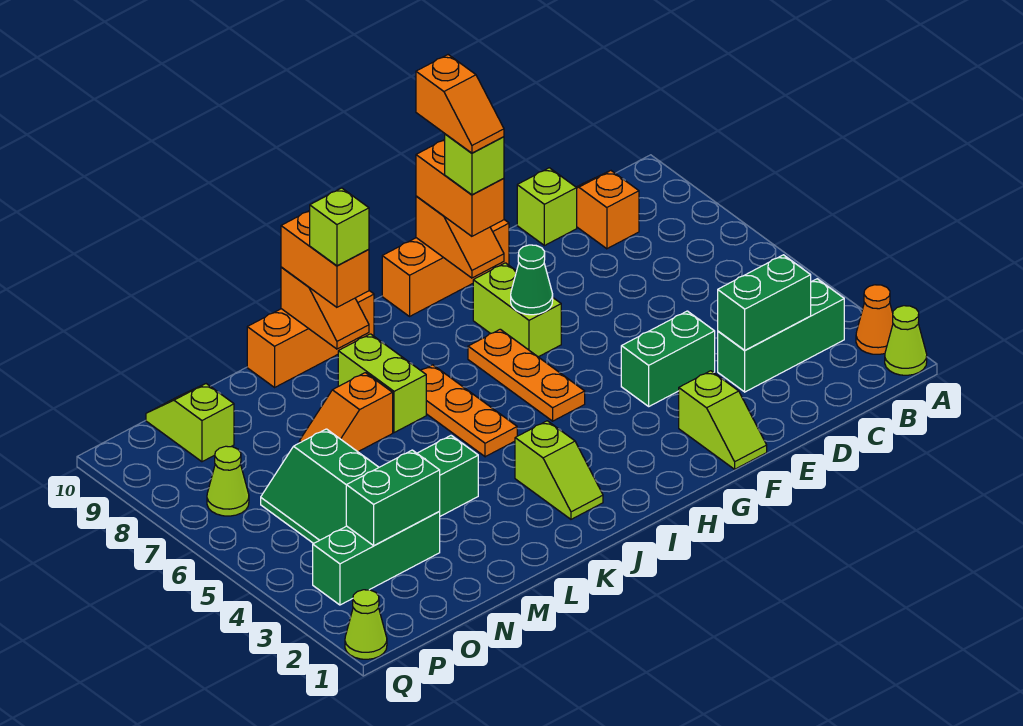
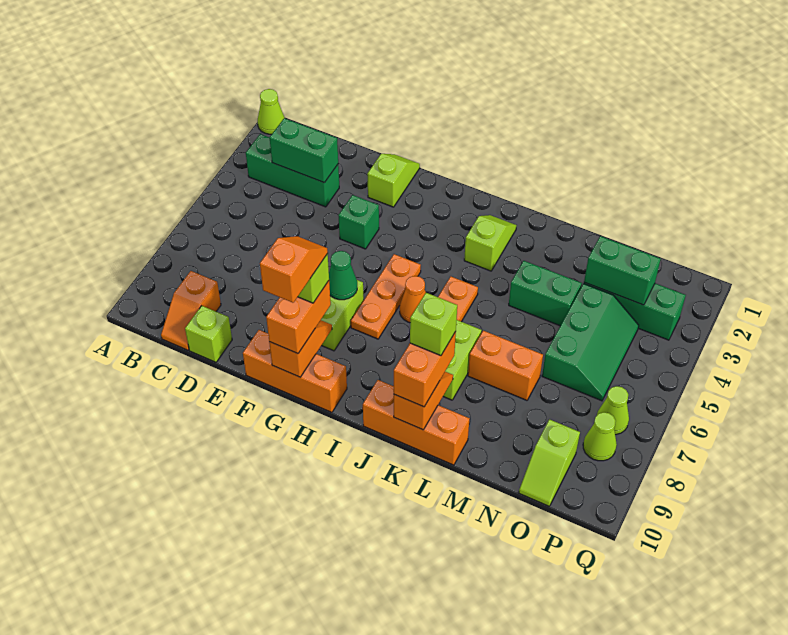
orange cone A2 level 1 -> orange cone I6 level 1
green brick E4:F4 level 1 -> green brick F4 level 1
orange slope L7:M7 level 1 top L -> orange brick L7:M7 level 1
lime cone Q1 level 1 -> lime cone P8 level 1

